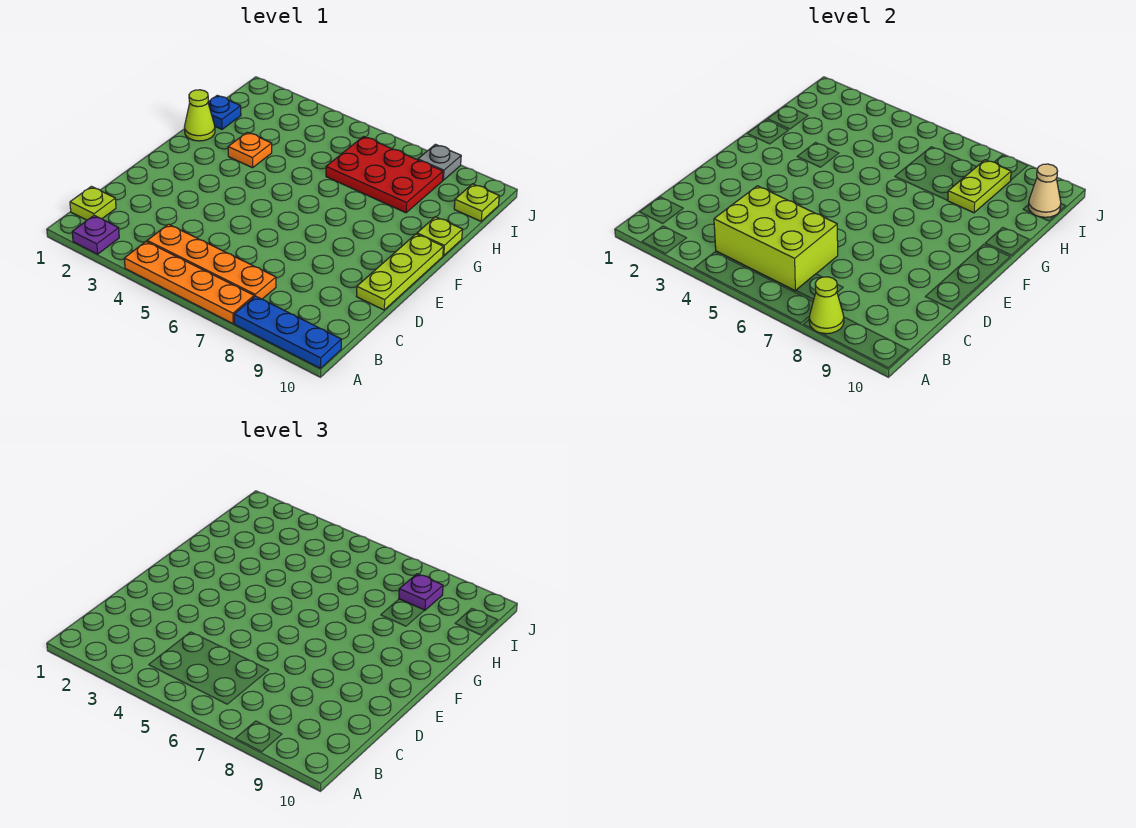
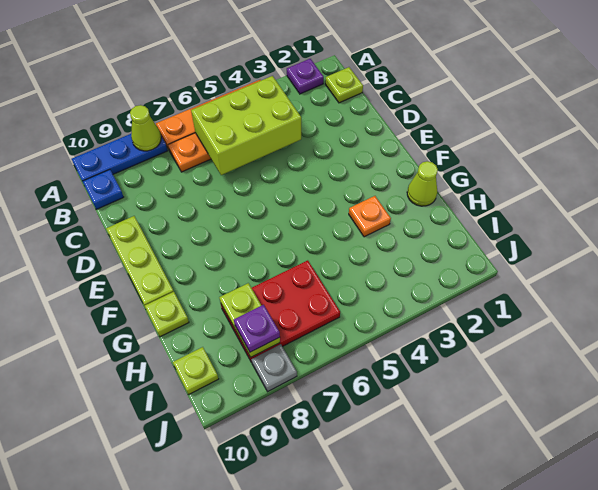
blue plate H1 level 1 -> blue plate B10 level 1
tan cone I10 level 2 -> none

